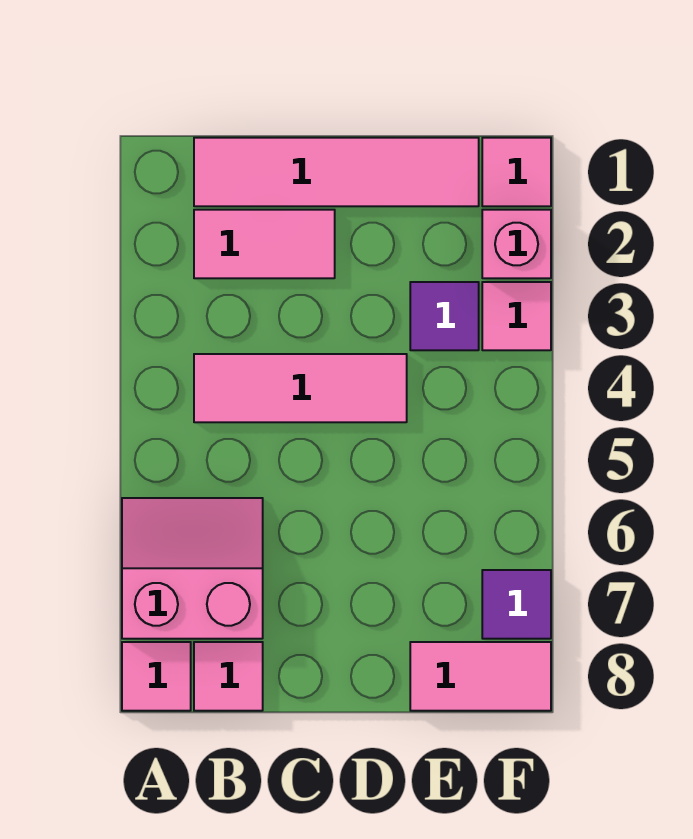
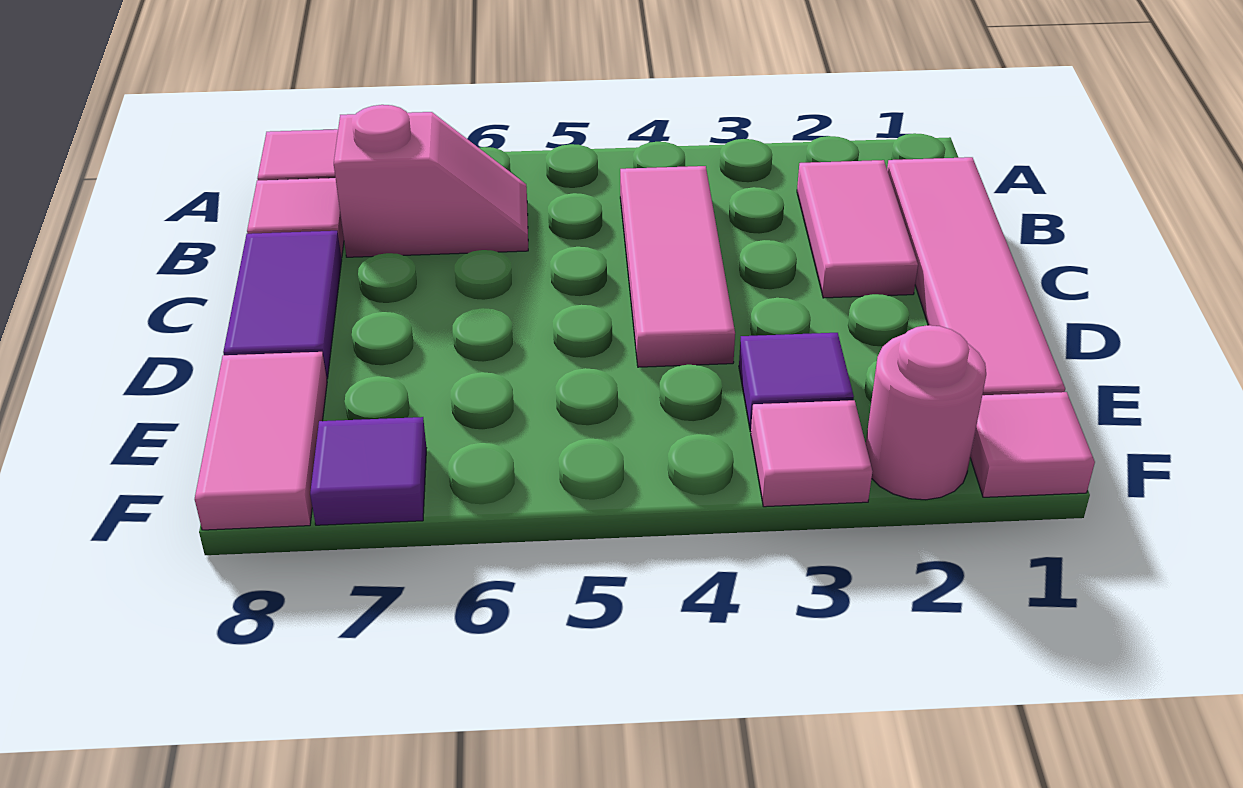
pink slope A6:B7 level 1 top 7 -> pink slope B6:B7 level 1 top 7
none -> purple tile C8:D8 level 1
pink brick F2 level 1 -> pink round brick F2 level 1

